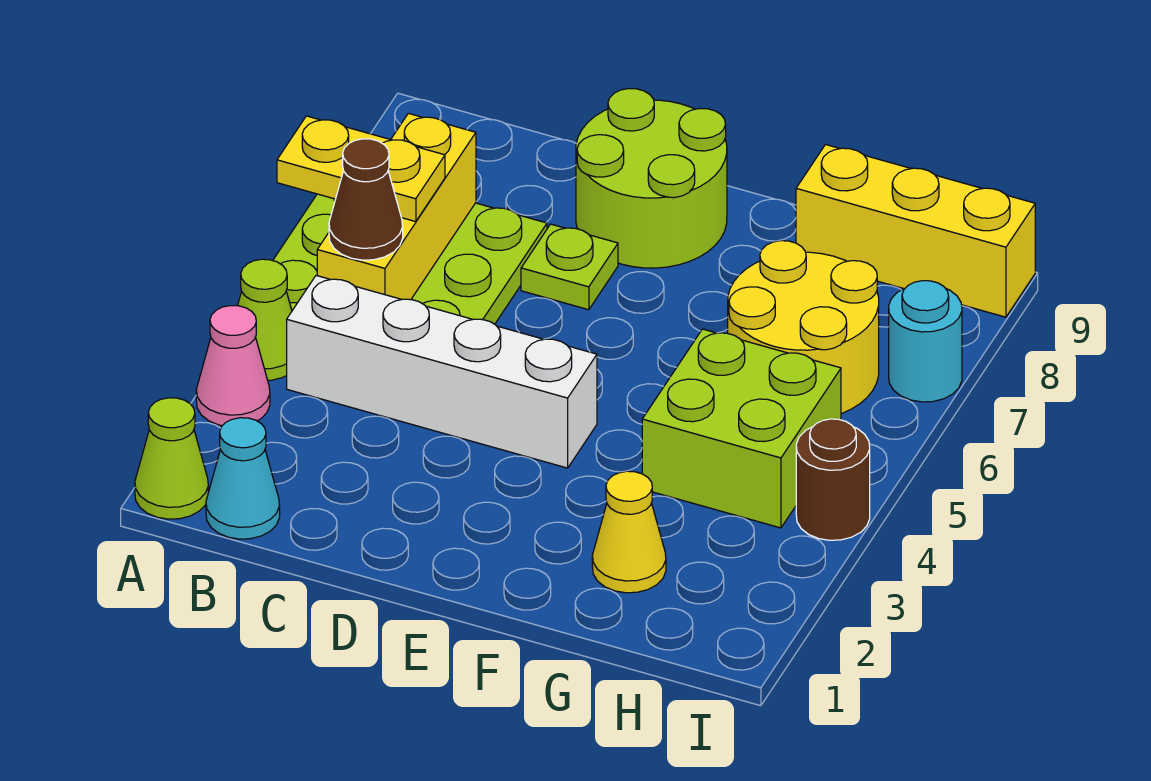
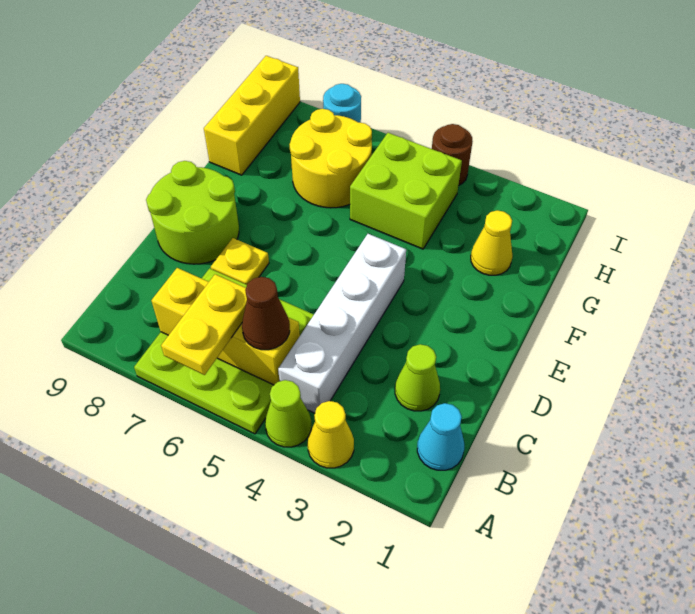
lime cone A1 level 1 -> lime cone C2 level 1
pink cone A3 level 1 -> yellow cone A3 level 1
lime plate D7 level 1 -> yellow plate D7 level 1

